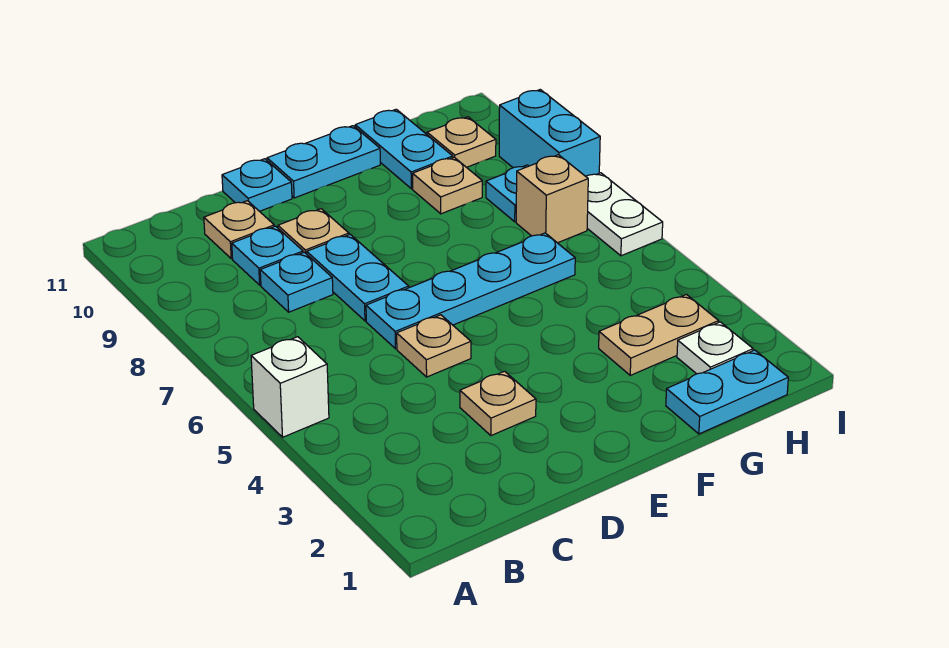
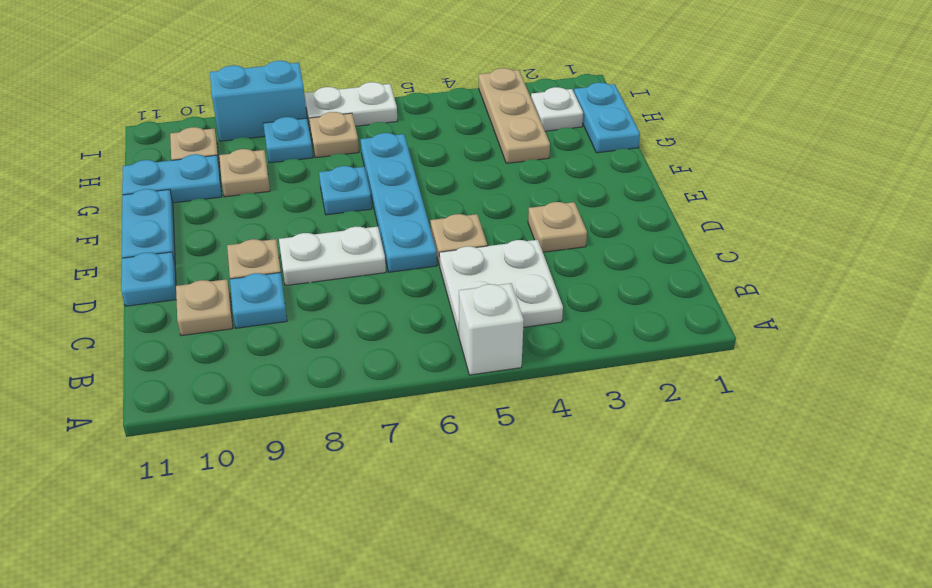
none -> white plate B4:C5 level 1
cyan plate C8 level 1 -> cyan plate F7 level 1
cyan plate D7:D8 level 1 -> white plate D7:D8 level 1
tan plate G3:H3 level 1 -> tan plate G3:I3 level 1
tan brick H7 level 1 -> tan plate H7 level 1

